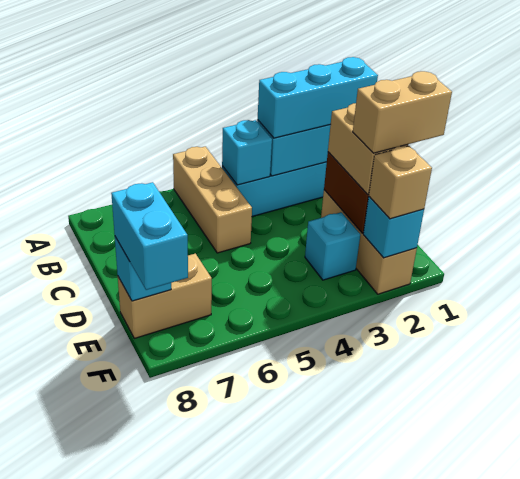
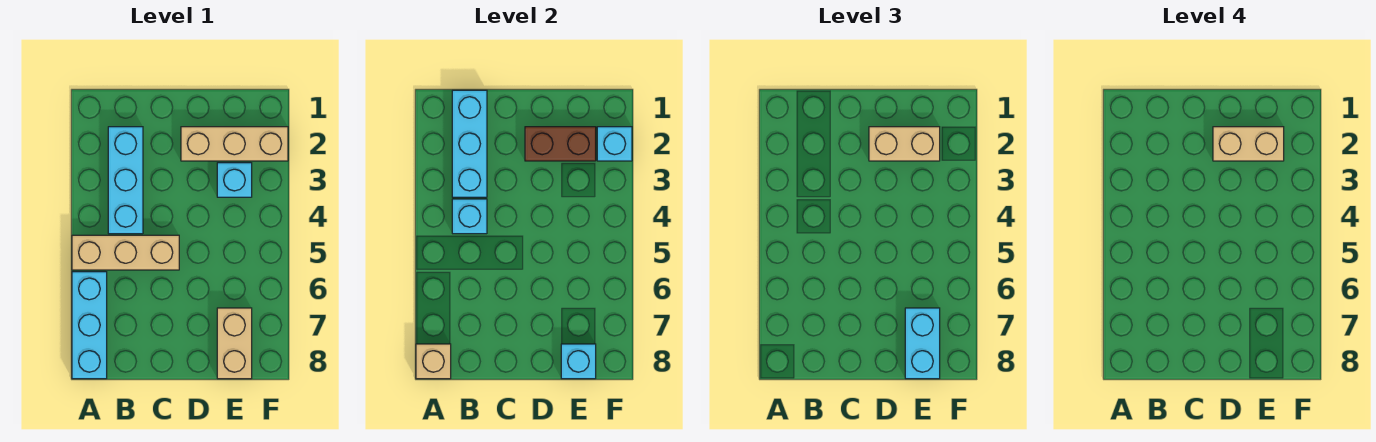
cyan brick B1:B3 level 3 -> cyan brick A6:A8 level 1
tan brick E1:E2 level 4 -> tan brick D2:E2 level 4
cyan brick E8:F8 level 3 -> cyan brick E7:E8 level 3
tan brick F2 level 3 -> tan brick A8 level 2

